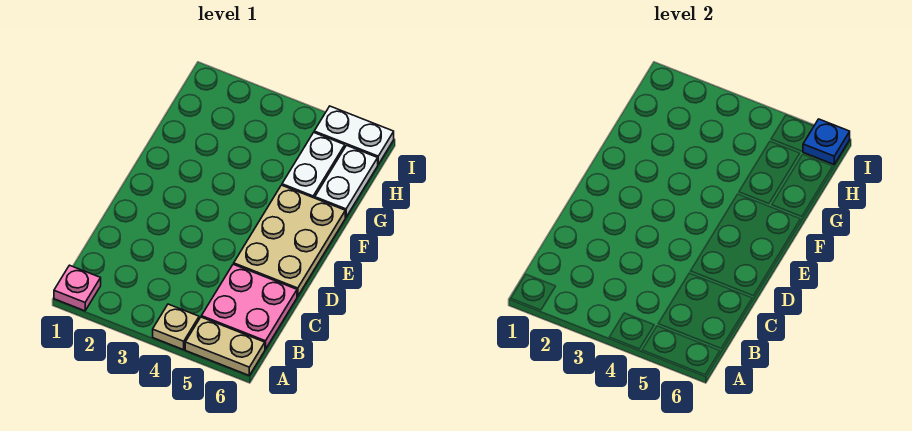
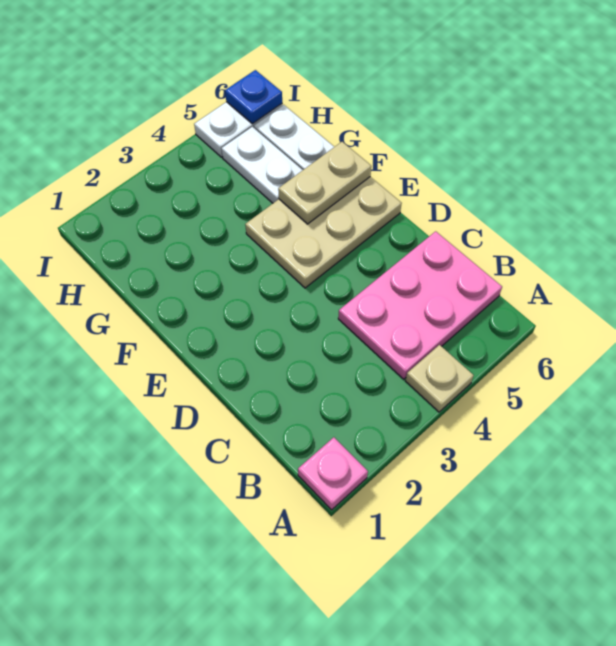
tan plate A5:A6 level 1 -> tan plate F5:F6 level 2
pink plate B5:C6 level 1 -> pink plate B4:C6 level 1
tan plate D5:F6 level 1 -> tan plate E4:F6 level 1

